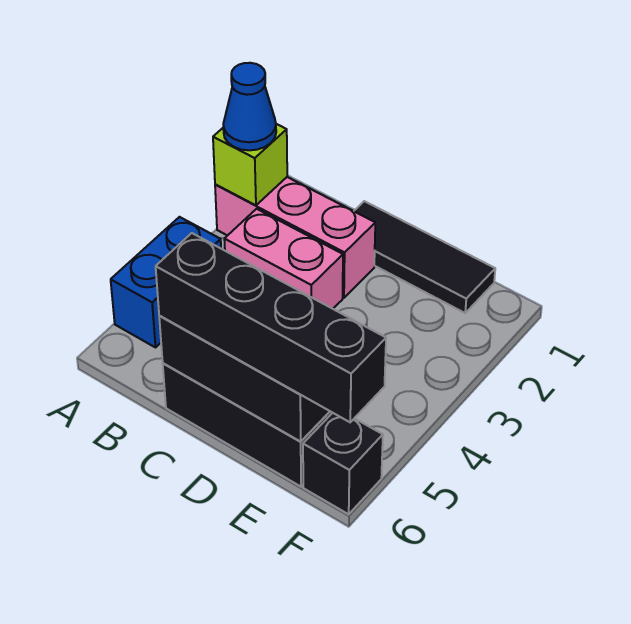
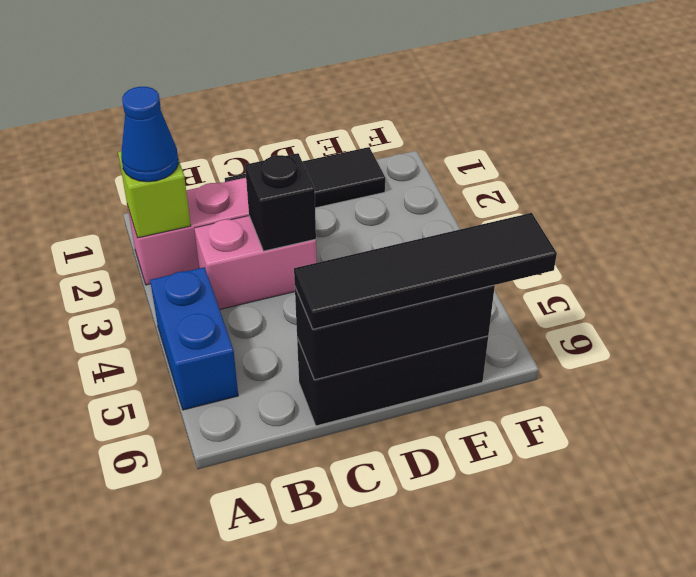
black brick C6:F6 level 3 -> black tile C6:F6 level 3
black brick F6 level 1 -> black brick C3 level 2

